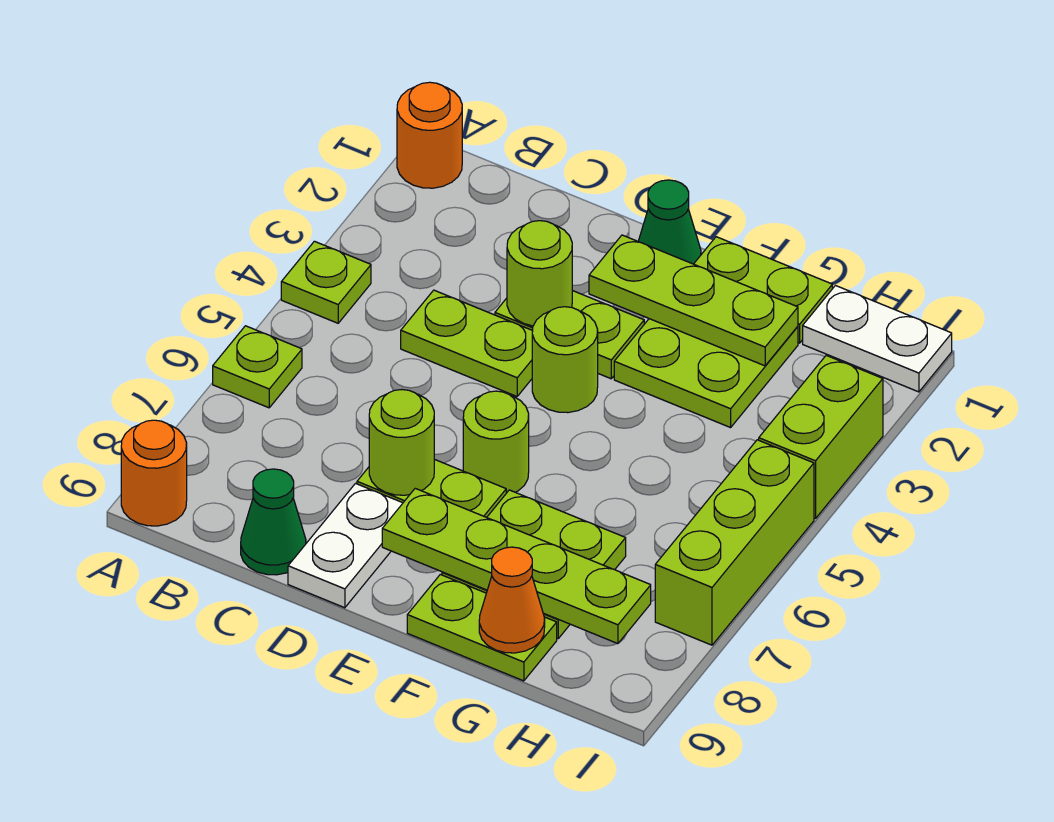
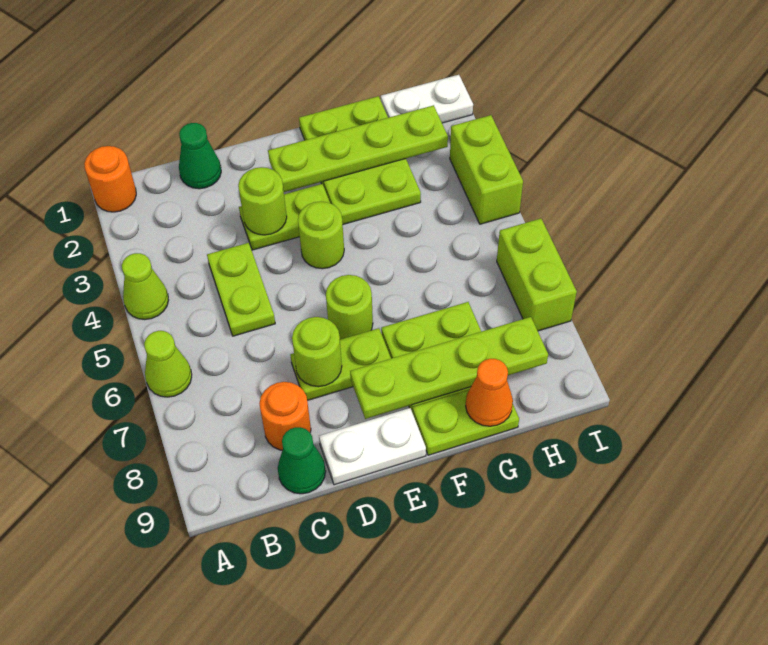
lime plate A4 level 1 -> lime cone A4 level 1
lime plate A6 level 1 -> lime cone A6 level 1
orange round brick A9 level 1 -> orange round brick C8 level 1
lime plate C4:D4 level 1 -> lime plate C4:C5 level 1
white plate D8:D9 level 1 -> white plate D9:E9 level 1
green cone E1 level 1 -> green cone C1 level 1
lime plate E2:G2 level 2 -> lime plate E2:H2 level 2
lime brick I5:I7 level 1 -> lime brick I6:I7 level 1

